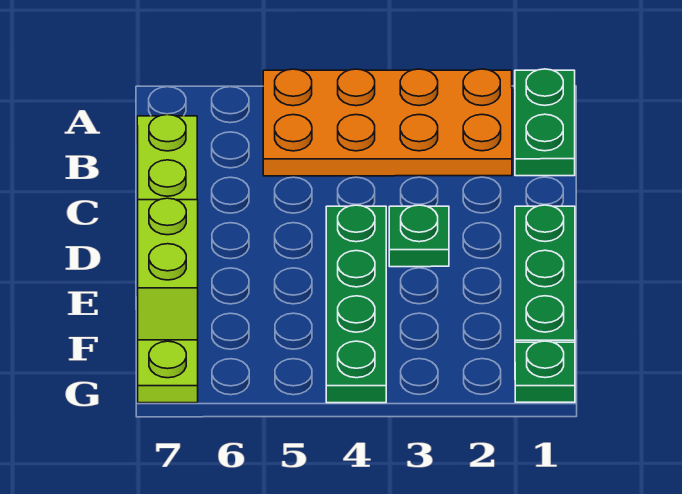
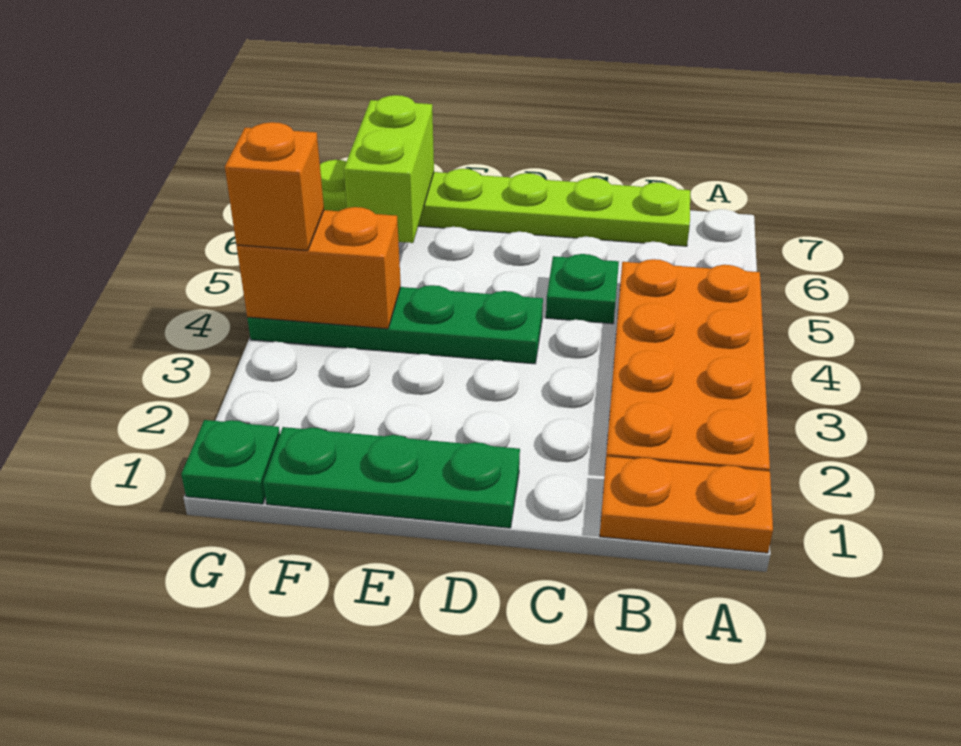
green plate A1:B1 level 1 -> orange plate A1:B1 level 1
green plate D3 level 1 -> green plate C5 level 1
lime brick E7:F7 level 2 -> lime brick F6:F7 level 2
none -> orange brick F4:G4 level 2
none -> orange brick G4 level 3

